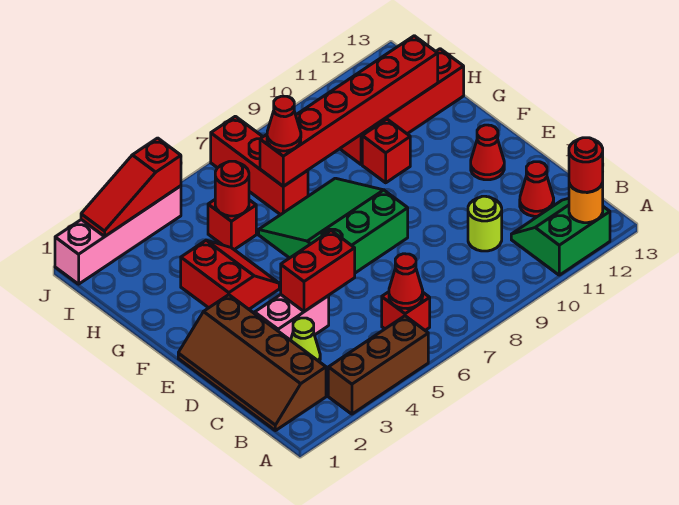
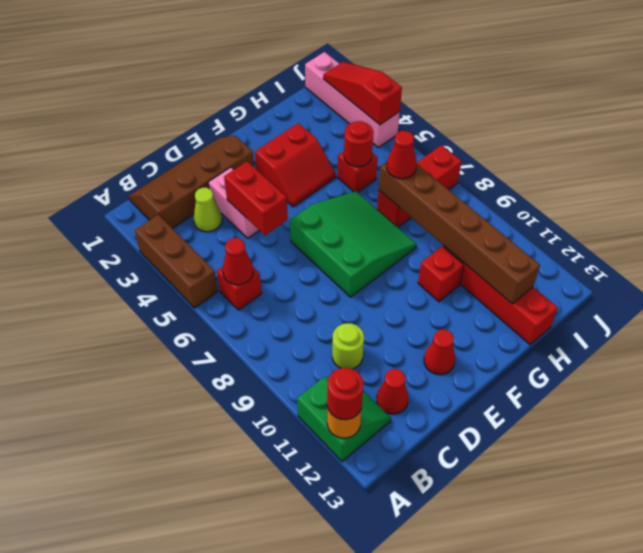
red brick H7:H12 level 2 -> brown brick H7:H12 level 2

